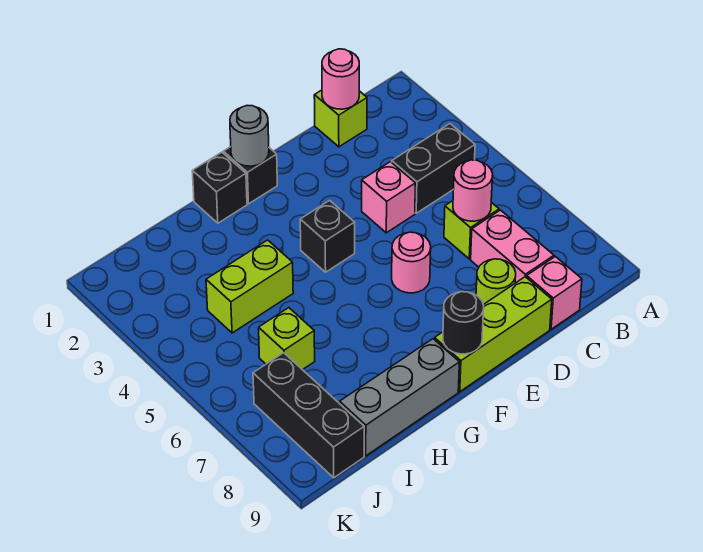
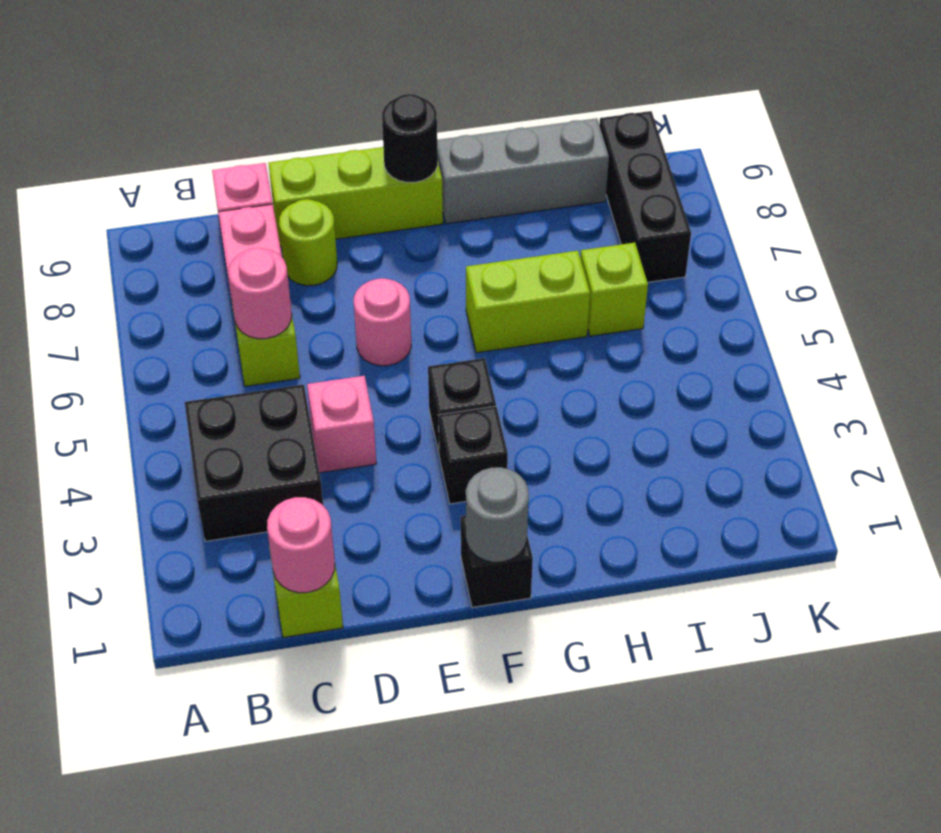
black brick B4:C4 level 1 -> black brick B3:C4 level 1
black brick G1 level 1 -> black brick F3 level 1
lime brick H4:I4 level 1 -> lime brick G6:H6 level 1

